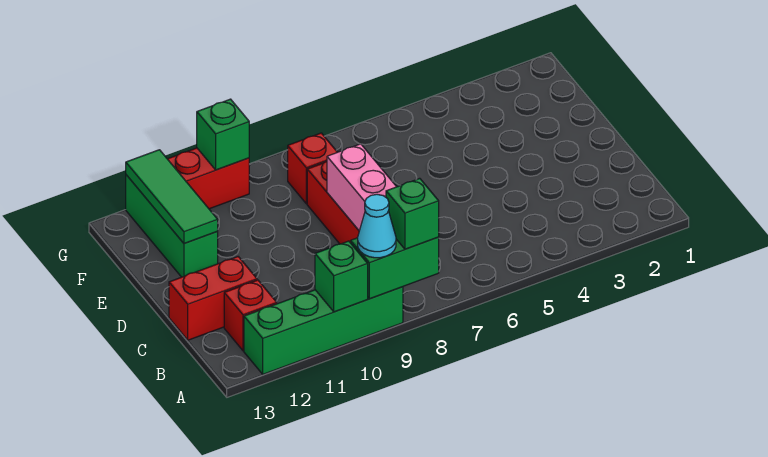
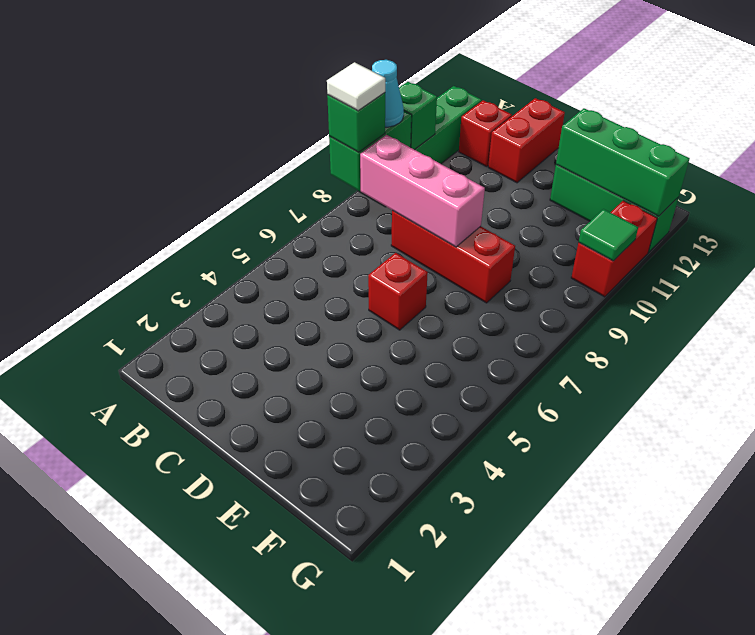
none -> white tile A8 level 4
green tile E12:G12 level 2 -> green brick E12:G12 level 2
red brick F8 level 1 -> red brick D6 level 1
green brick G10 level 2 -> green tile G10 level 2

